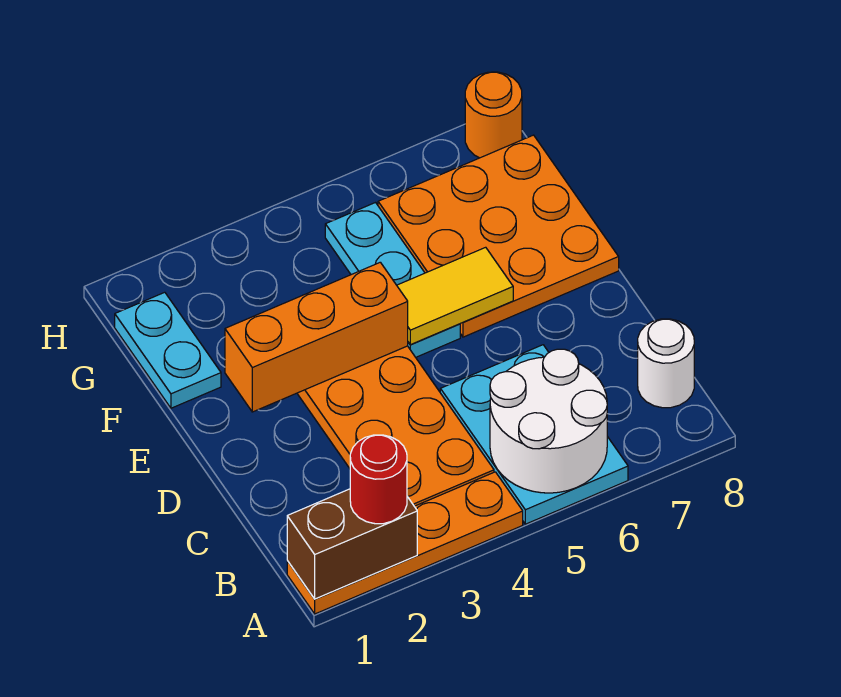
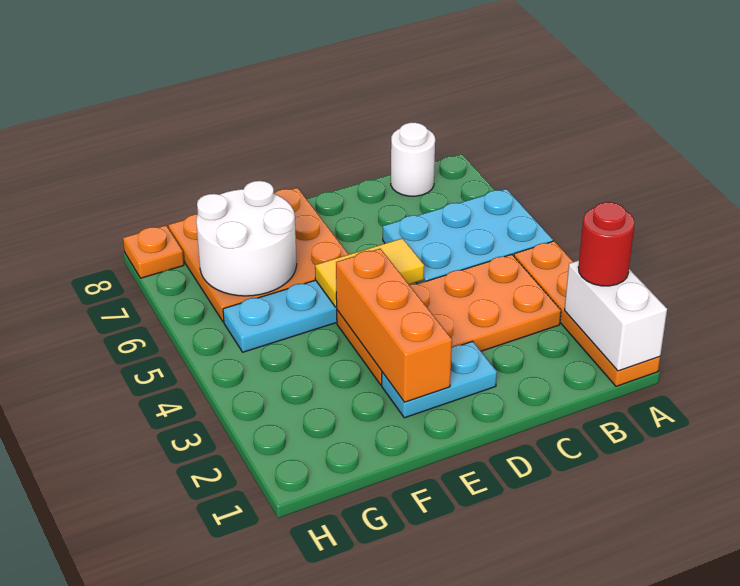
brown brick A1:A2 level 2 -> white brick A1:A2 level 2
white round brick A5:B6 level 2 -> white round brick F6:G7 level 2
yellow tile E5:E6 level 2 -> yellow tile D5:E5 level 2
cyan plate F1:G1 level 1 -> cyan plate D2:E2 level 1
orange round brick H8 level 1 -> orange plate H8 level 1

